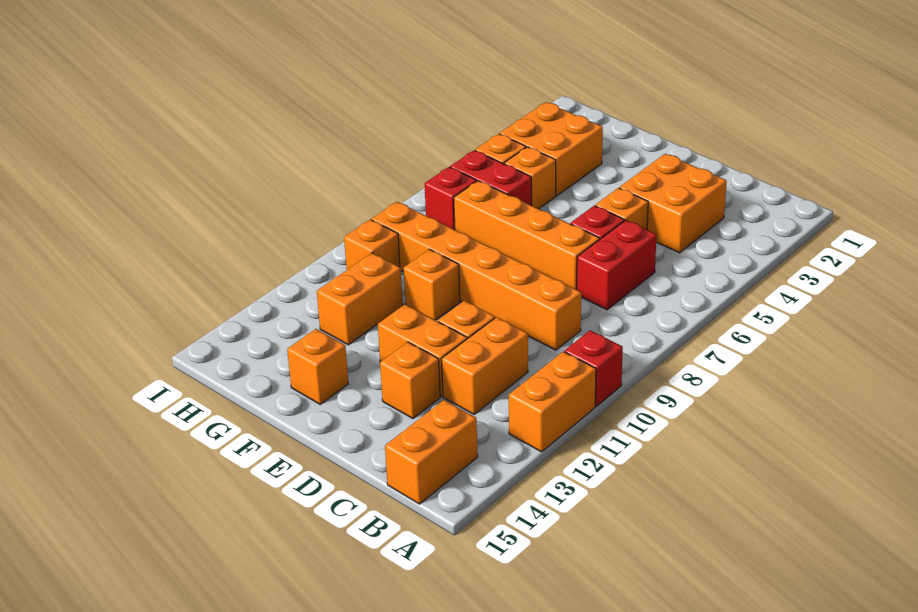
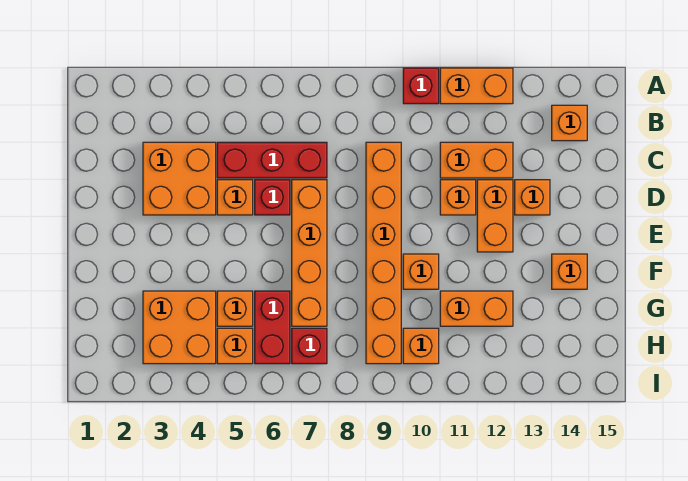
orange brick B14:B15 level 1 -> orange brick B14 level 1
red brick C6:C7 level 1 -> red brick C5:C7 level 1

